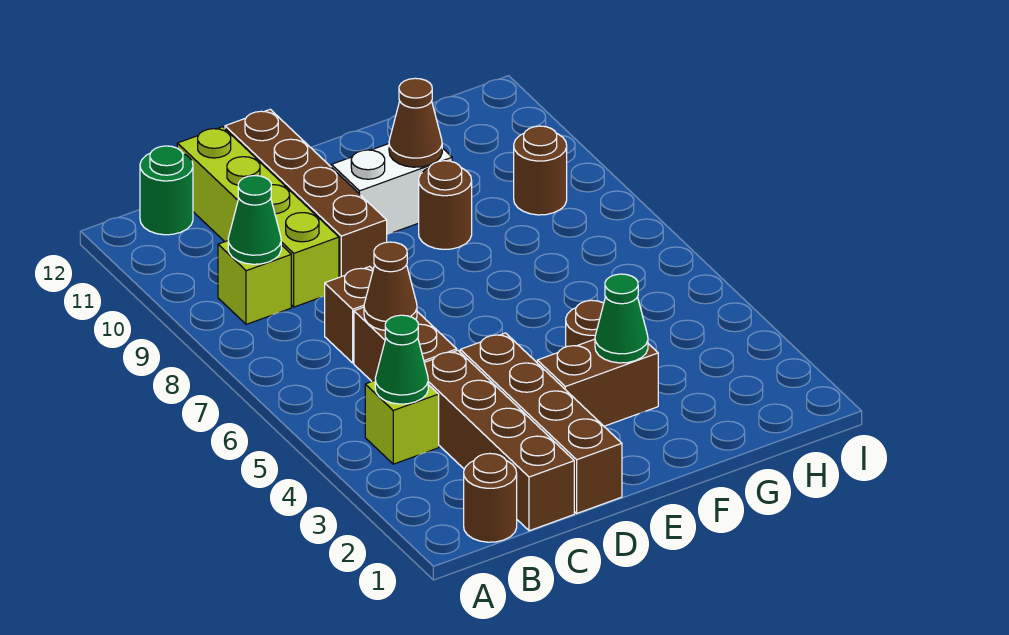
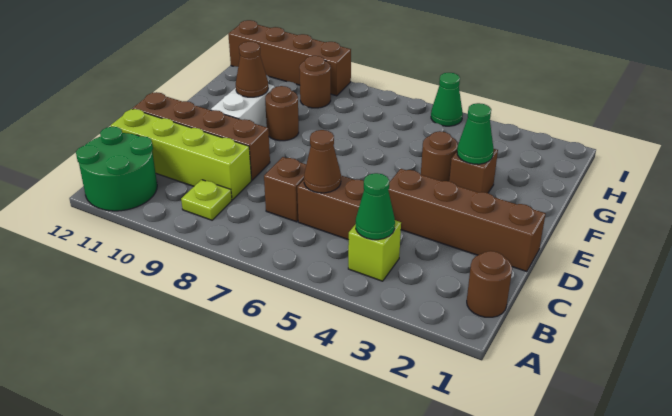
lime brick B9 level 1 -> lime plate B9 level 1
green cone B9 level 2 -> green cone I5 level 1
green round brick B12 level 1 -> green round brick A11:B12 level 1
brown brick C1:C4 level 1 -> brown brick I9:I12 level 1
brown brick E3:F3 level 1 -> brown brick F3 level 1

